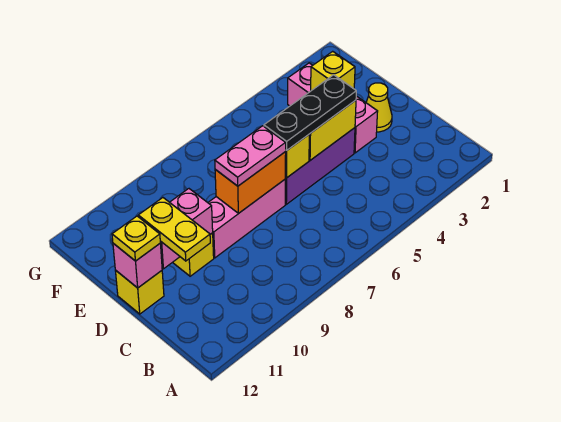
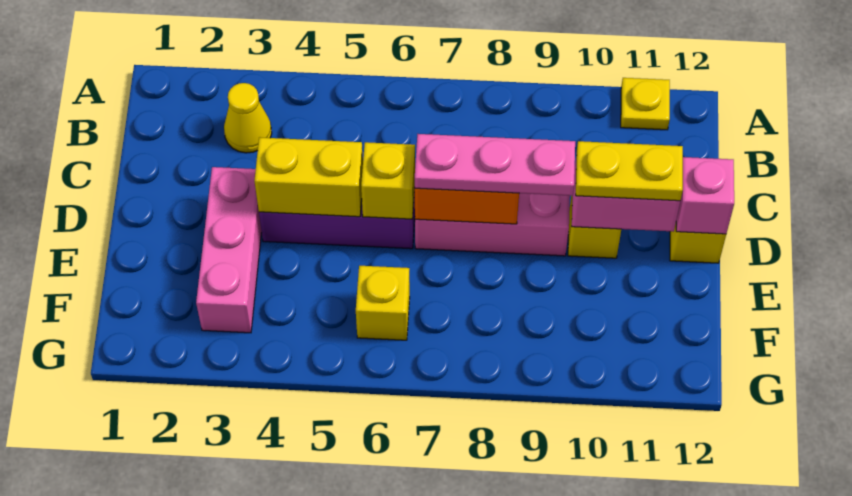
yellow plate C11:D11 level 3 -> yellow plate D10:D11 level 3
yellow cone D2 level 1 -> yellow cone B3 level 1
black plate D4:D6 level 3 -> none
pink plate D7:D8 level 3 -> pink plate D7:D9 level 3
yellow plate D12 level 3 -> yellow plate A11 level 1
yellow brick E3 level 2 -> yellow brick F6 level 1

